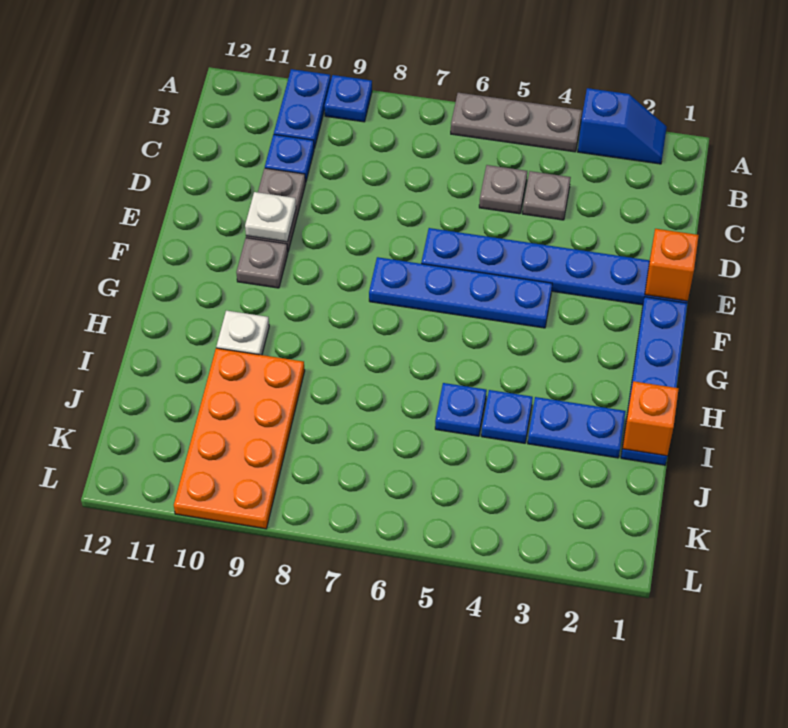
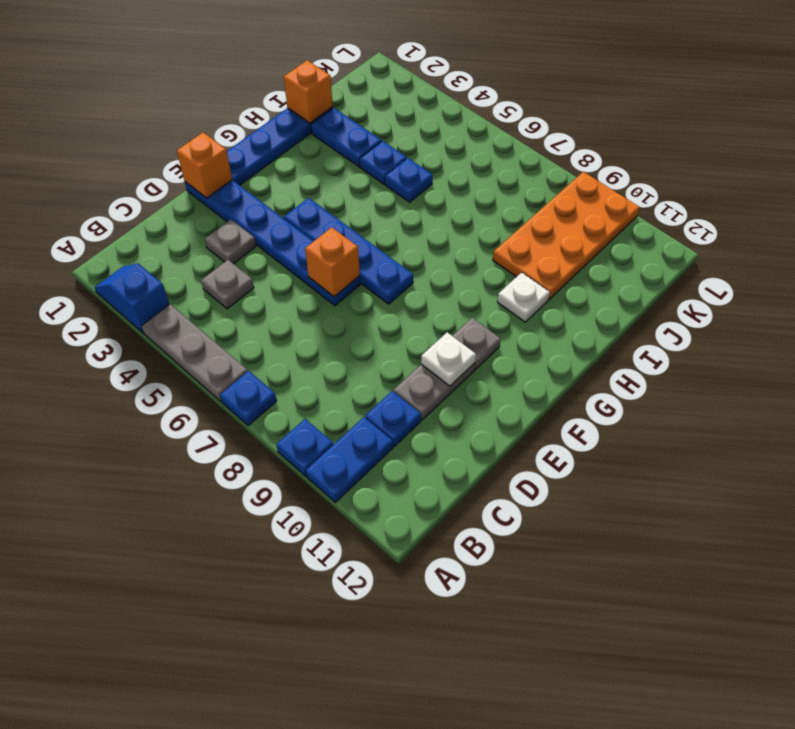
none -> blue plate A7 level 1
grey plate C5 level 1 -> grey plate D3 level 1
none -> orange brick E6 level 2

